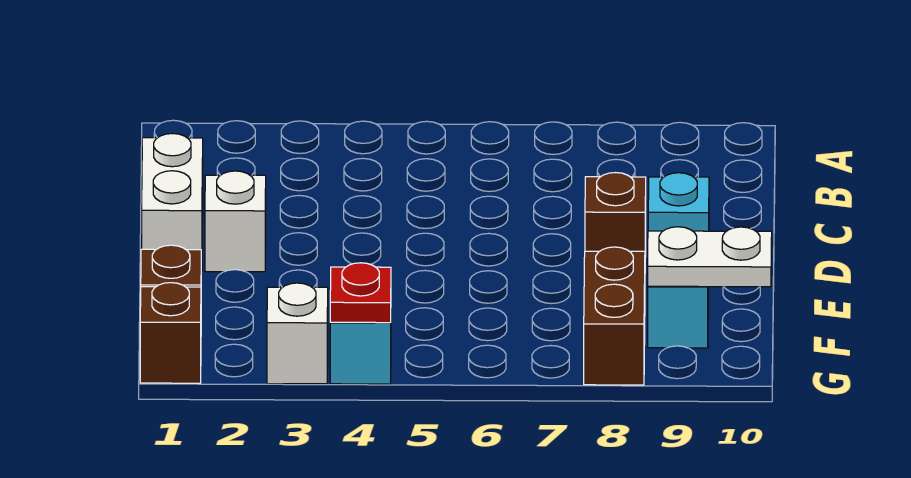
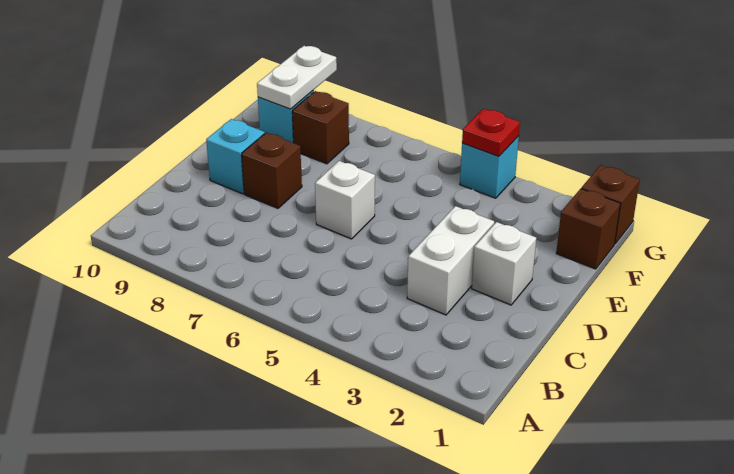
white brick C1:D1 level 1 -> white brick C3:D3 level 1
brown brick F8:G8 level 1 -> brown brick F8 level 1
white plate F9:F10 level 2 -> white plate F9:G9 level 2
white brick G3 level 1 -> white brick D6 level 1

